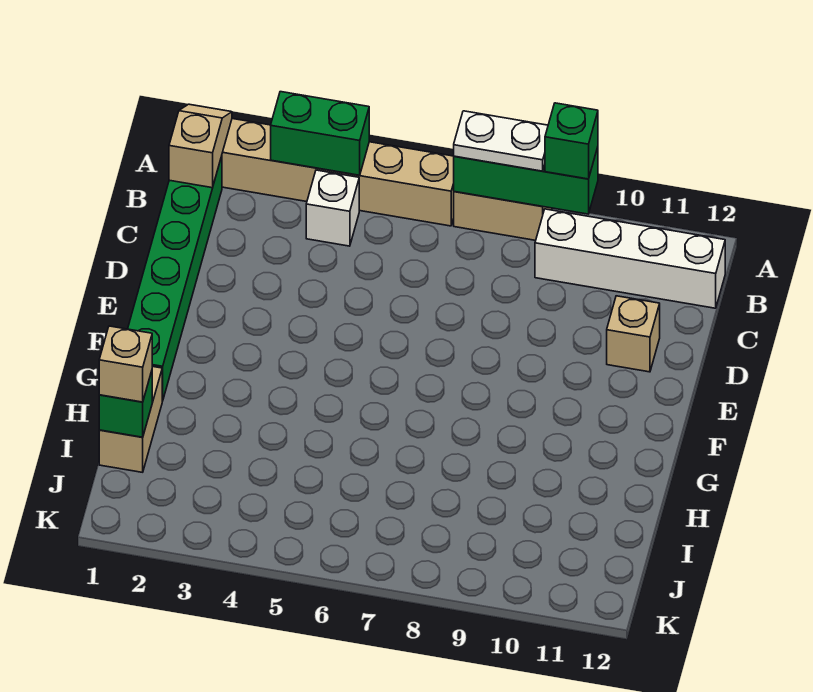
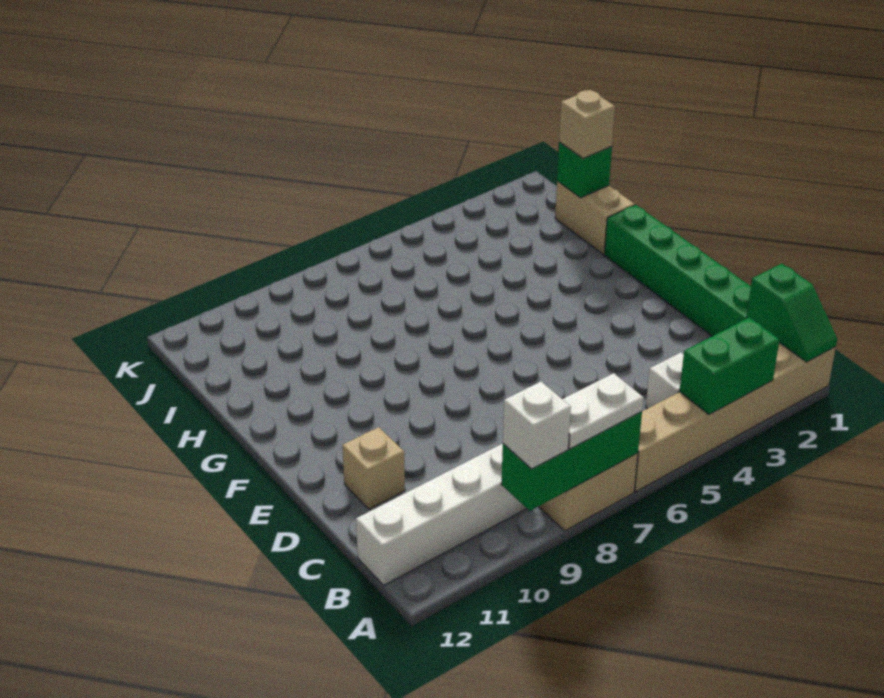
tan slope A1:B1 level 2 top B -> green slope A1:B1 level 2 top B
green brick A9 level 3 -> white brick A9 level 3

